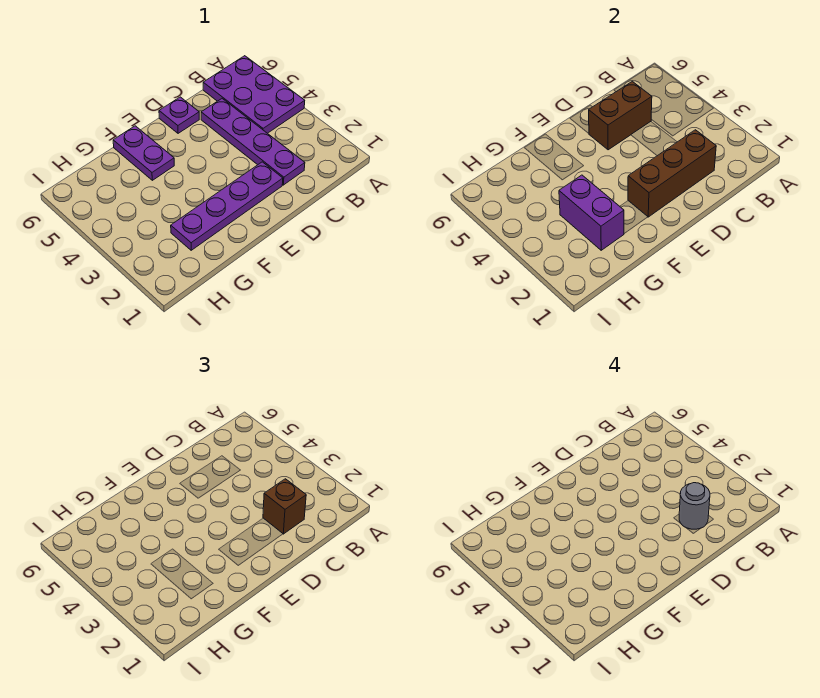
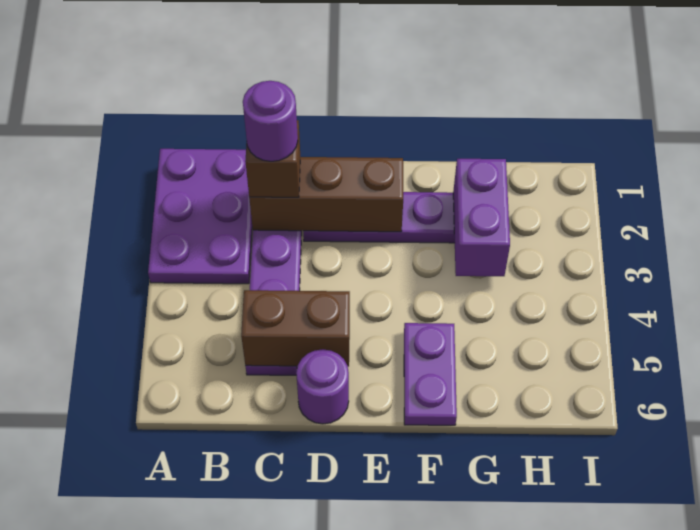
purple plate A4:B6 level 1 -> purple plate A1:B3 level 1
grey round brick C2 level 4 -> purple round brick C2 level 4
purple plate D6 level 1 -> purple round brick D6 level 1

